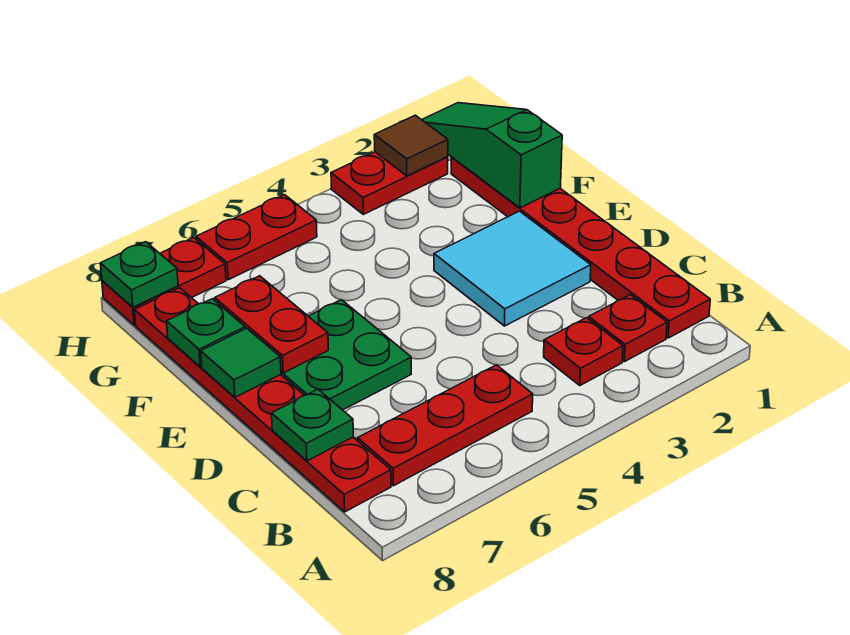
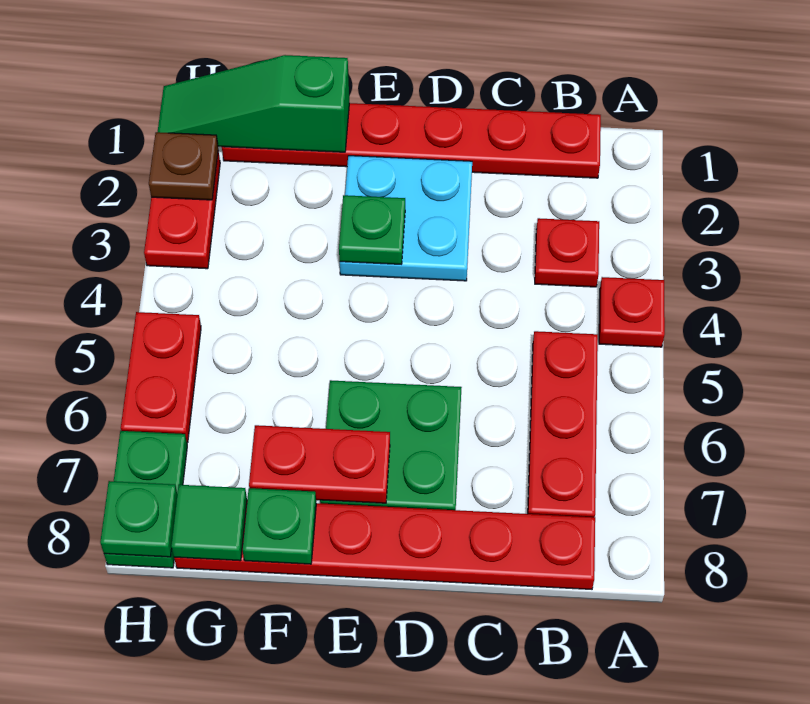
red plate B2 level 1 -> red plate A4 level 1
green plate C8 level 2 -> green plate E3 level 2
cyan tile D2:E3 level 1 -> cyan plate D2:E3 level 1
green tile E8 level 2 -> green tile G8 level 2
brown tile H2 level 2 -> brown plate H2 level 2
red plate H7:H8 level 1 -> green plate H7:H8 level 1

